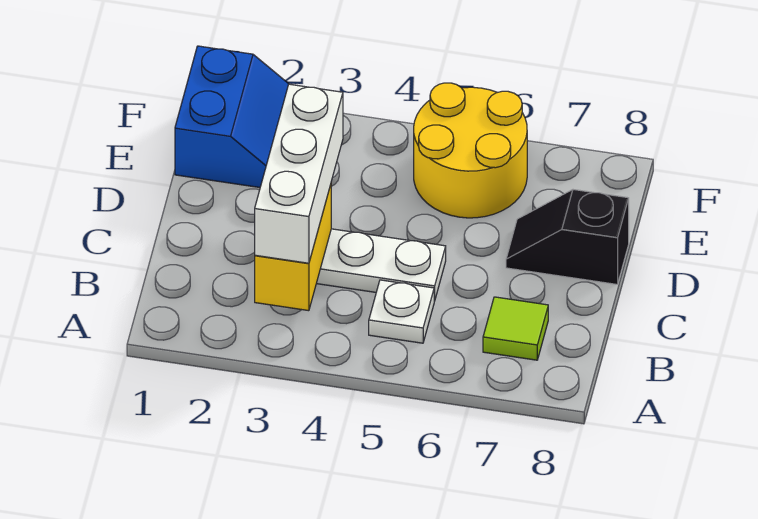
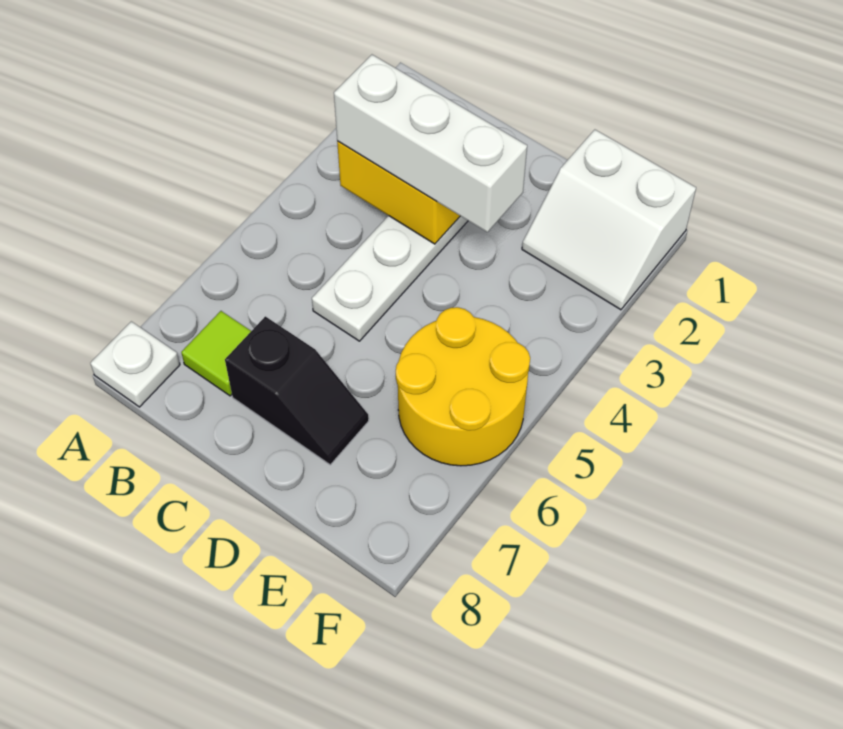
white plate B5 level 1 -> white plate A8 level 1
black slope D7:D8 level 1 top 8 -> black slope C7:D7 level 1 top C
blue slope E1:F2 level 1 top 1 -> white slope E1:F2 level 1 top 1

